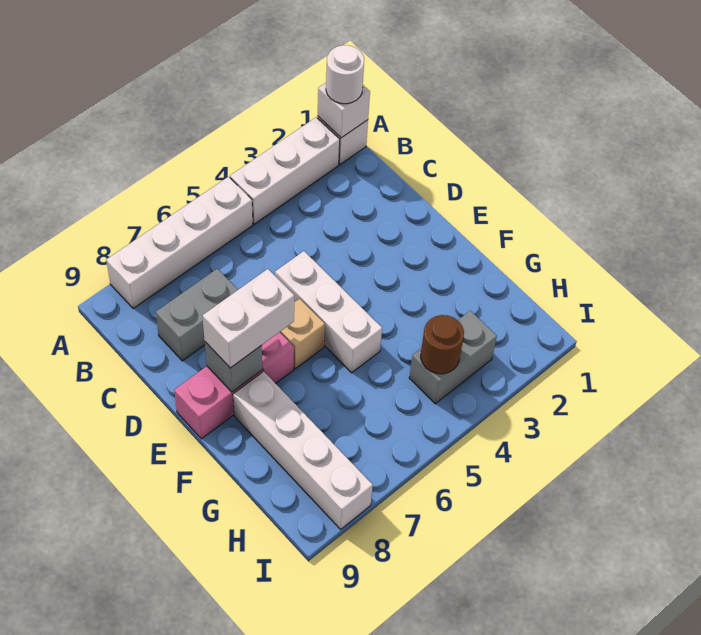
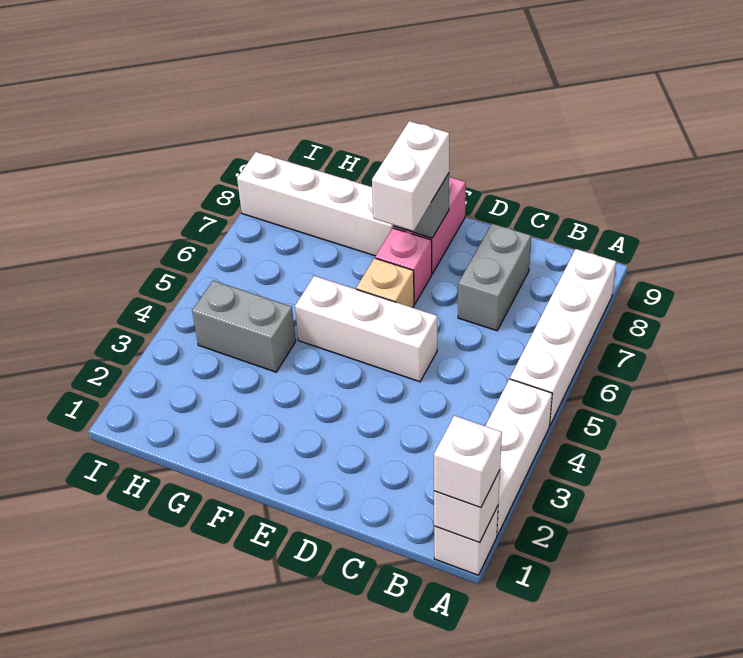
white round brick A1 level 3 -> white brick A1 level 3
grey brick H3:H4 level 1 -> grey brick G4:H4 level 1
brown round brick H4 level 2 -> none

